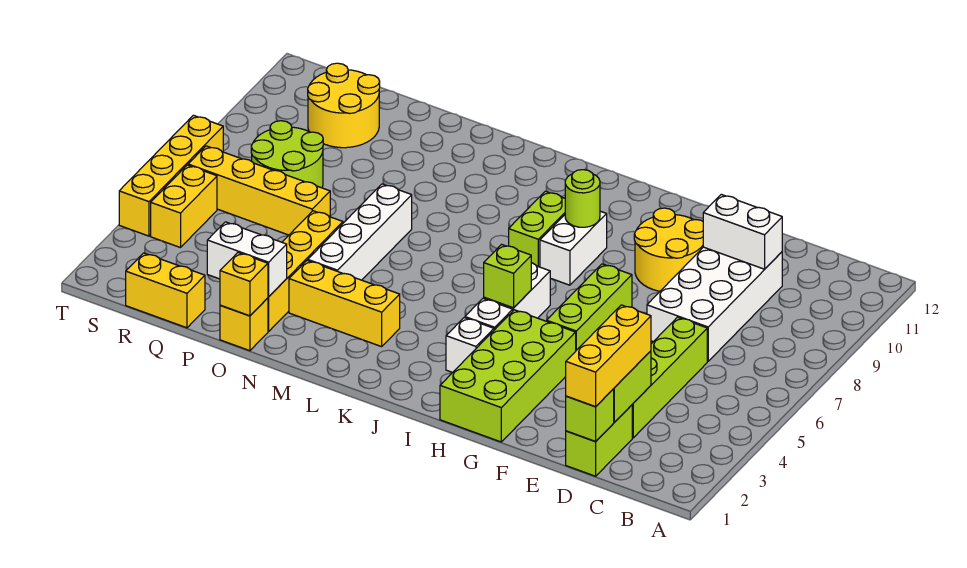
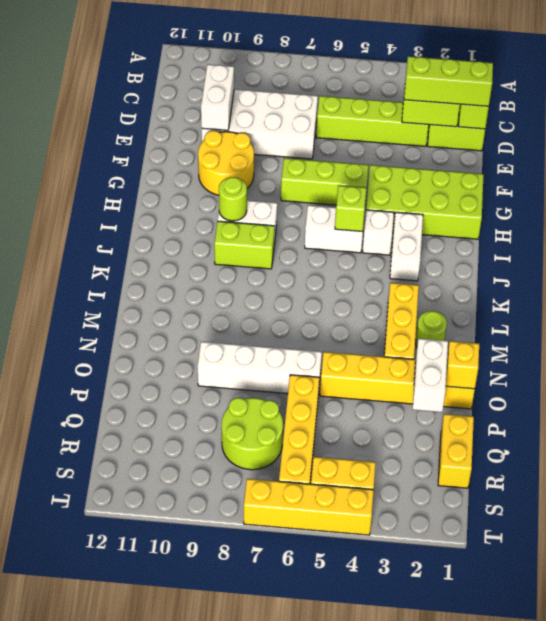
yellow brick D1:D3 level 3 -> lime brick D1:D3 level 3
white brick I3 level 1 -> white brick I3:J3 level 1
none -> lime round brick M2 level 1
white brick N4:N7 level 1 -> white brick O6:O9 level 1
yellow round brick Q10:R11 level 1 -> none

